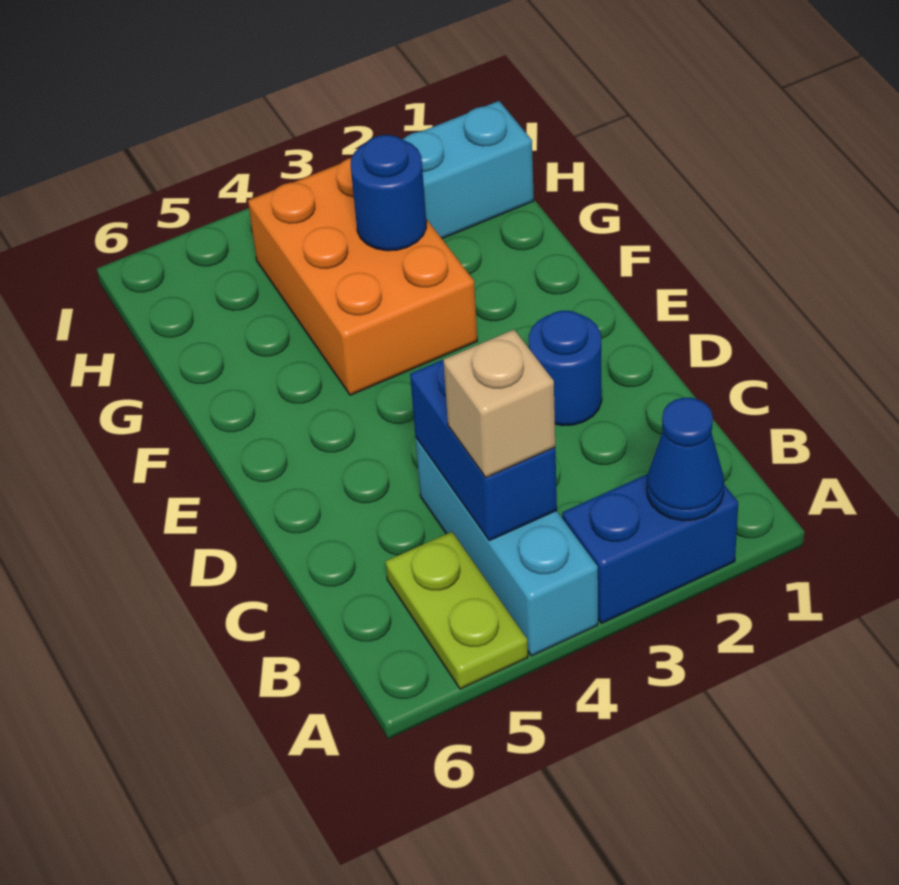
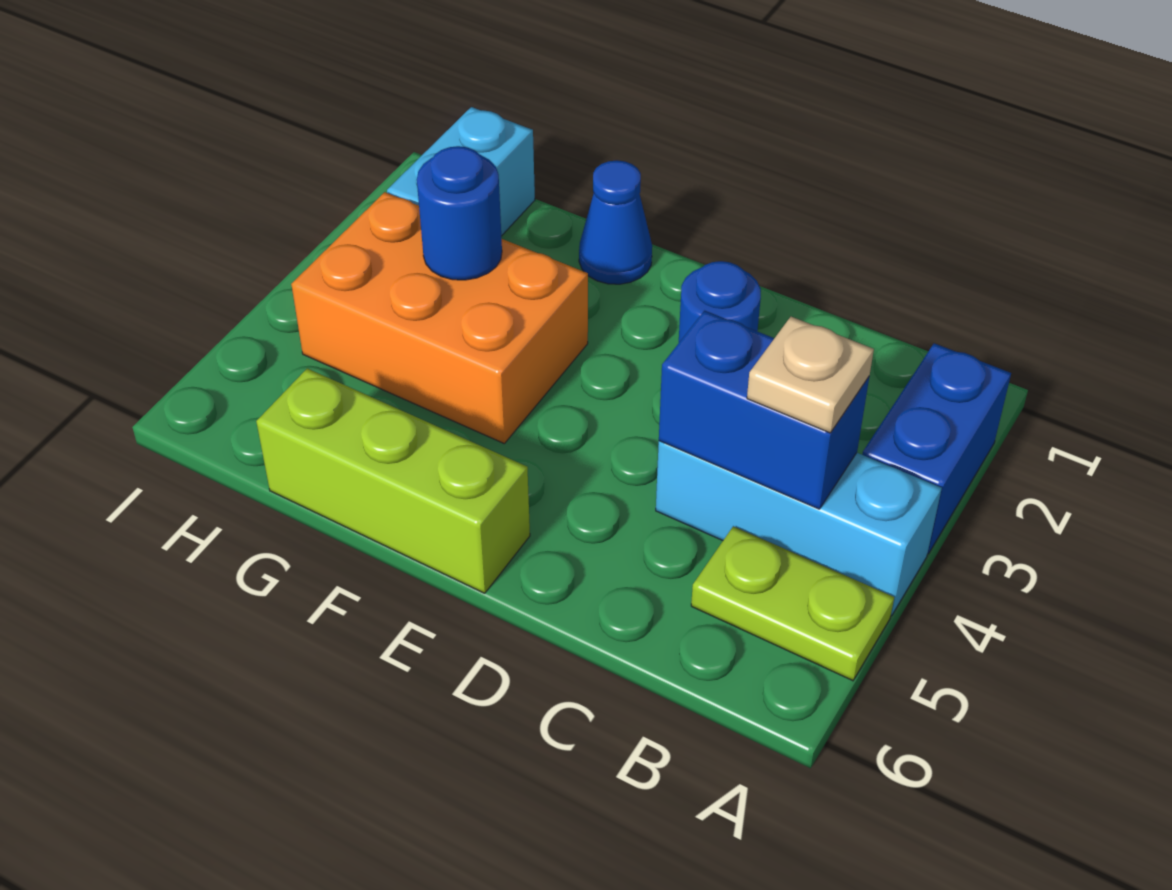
blue cone A2 level 2 -> blue cone F1 level 1
tan brick B4 level 3 -> tan plate B4 level 3
none -> lime brick E6:G6 level 1

